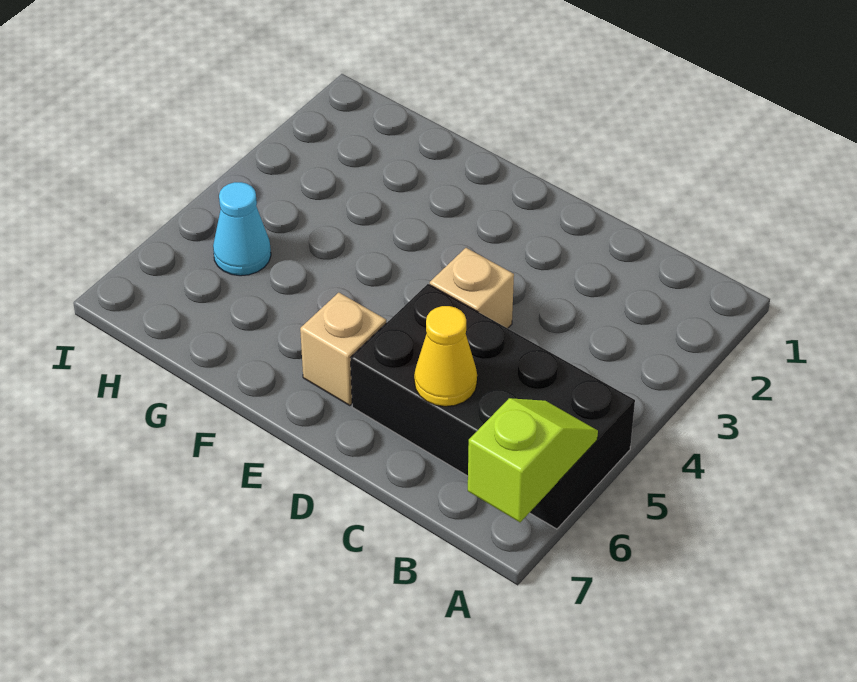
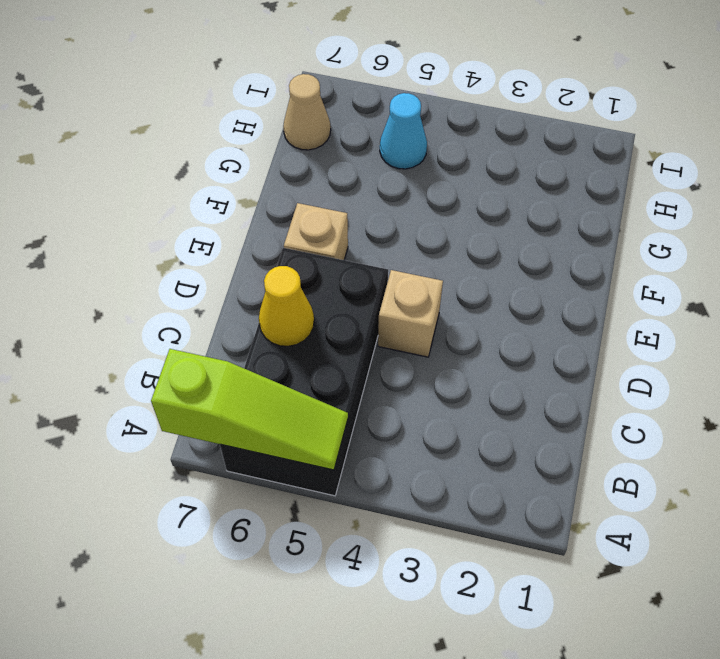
lime slope A6:A7 level 2 top 7 -> lime slope A5:A7 level 2 top 7
none -> tan cone H7 level 1

